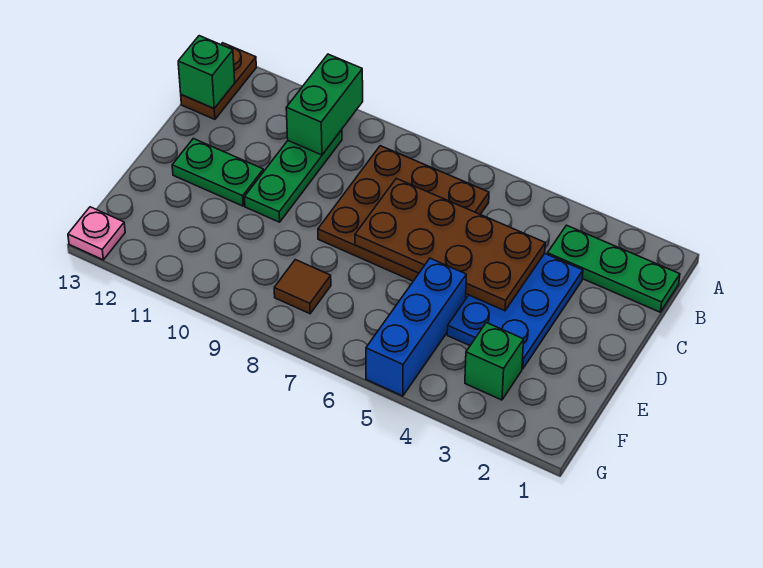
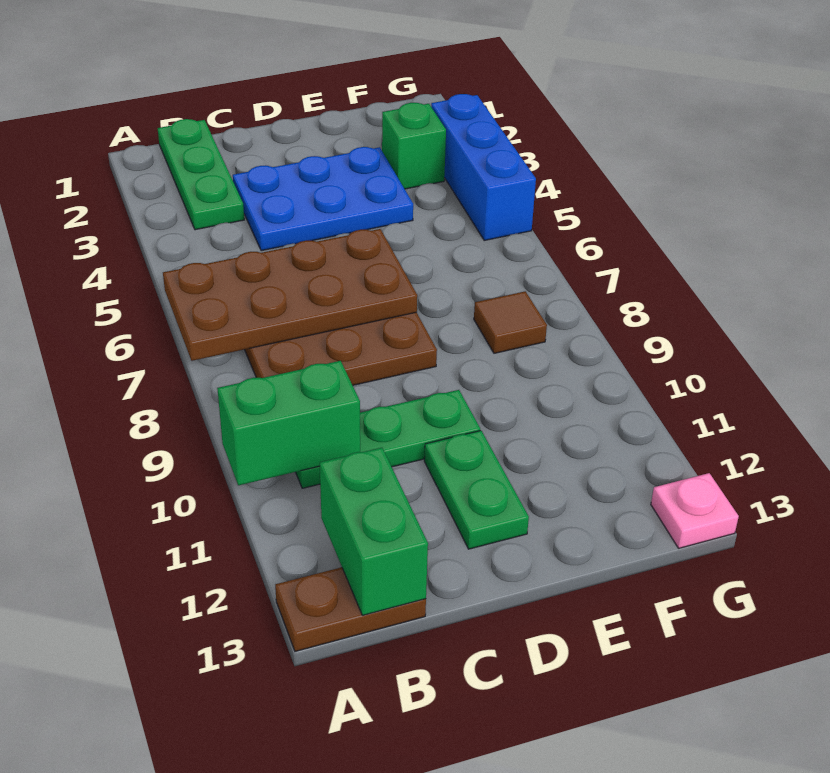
green brick B13 level 2 -> green brick B12:B13 level 2
brown plate C4:D7 level 2 -> brown plate A6:D7 level 2
blue brick E5:G5 level 1 -> blue brick G3:G5 level 1

